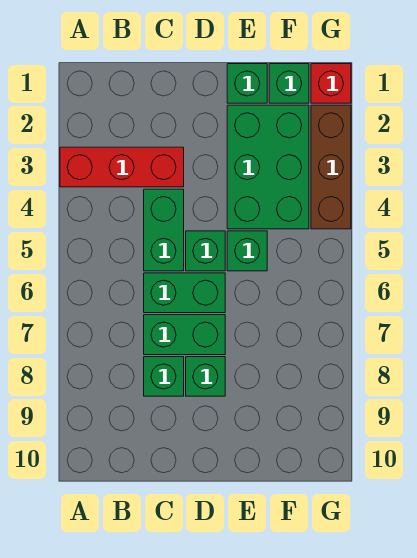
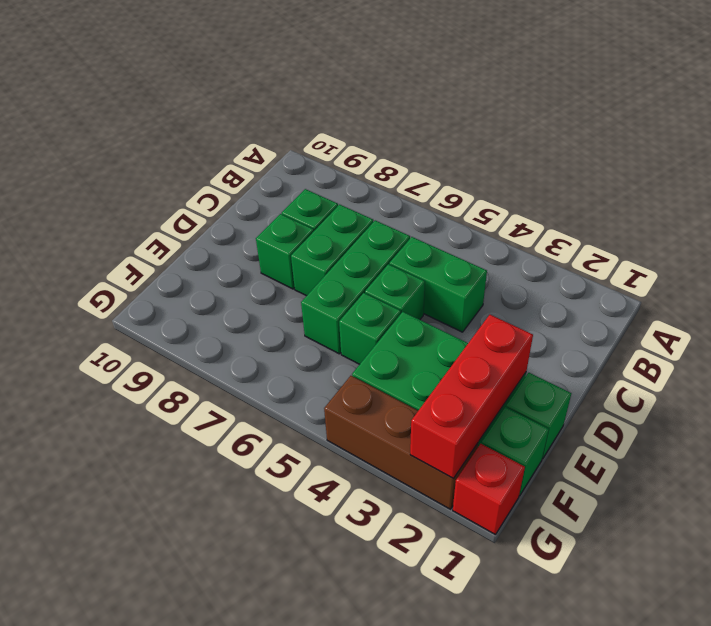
red brick A3:C3 level 1 -> red brick E2:G2 level 2
green brick C6:D6 level 1 -> green brick C6:E6 level 1

